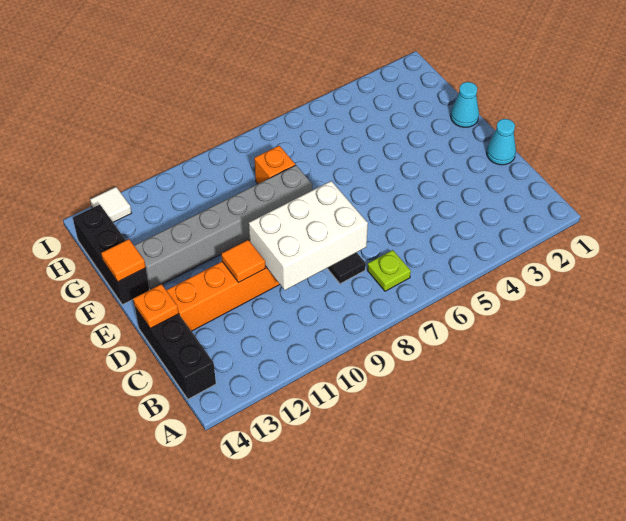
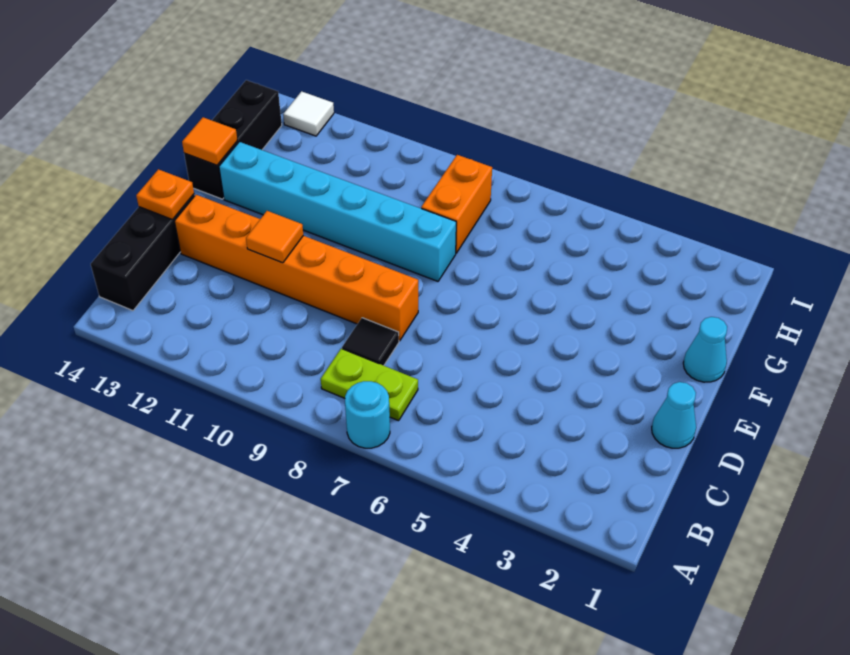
none -> cyan round brick A7 level 1
lime plate B7 level 1 -> lime plate B7:B8 level 1
white brick C8:D10 level 2 -> none
grey brick F8:F13 level 1 -> cyan brick F8:F13 level 1
orange brick G8 level 1 -> orange brick G8:H8 level 1

